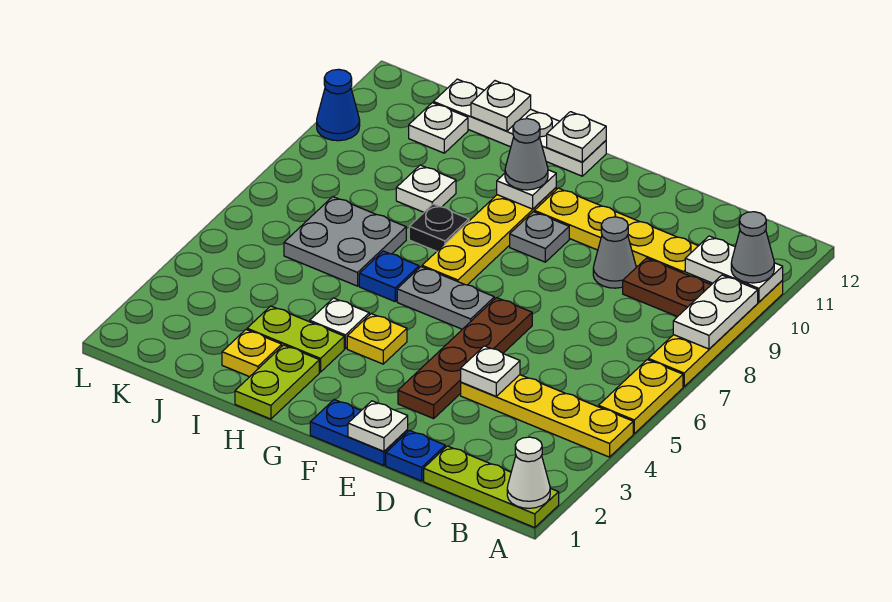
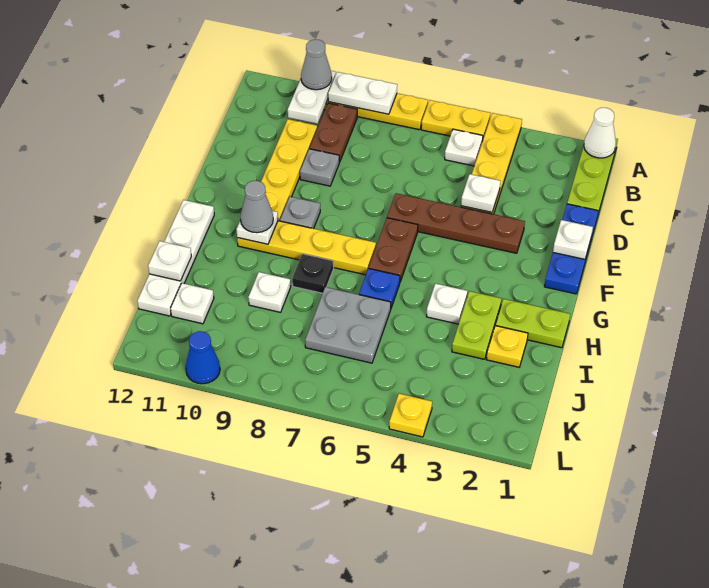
grey cone D9 level 1 -> grey plate D9 level 1
grey plate F6:G6 level 1 -> brown plate F6:G6 level 1
yellow plate G4 level 1 -> yellow plate L4 level 1
white plate G12 level 2 -> white plate B5 level 1

